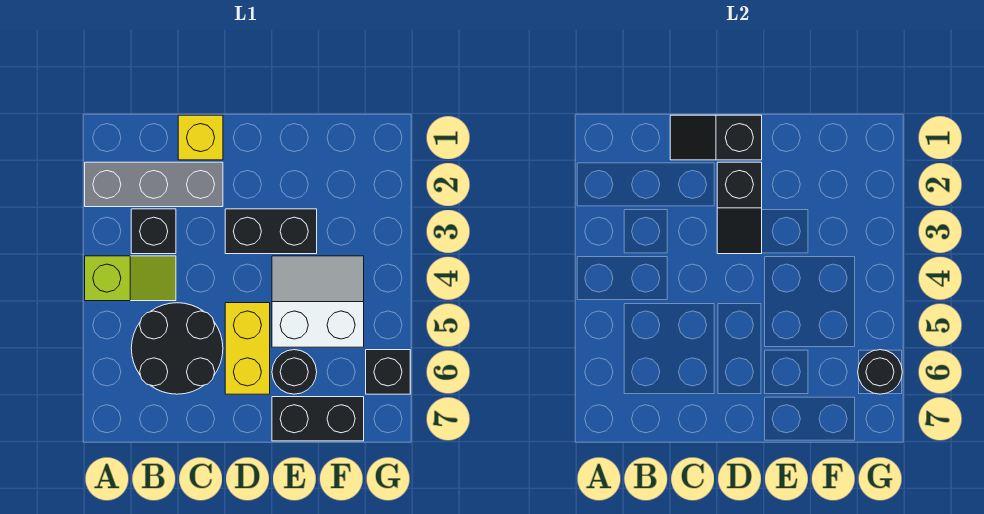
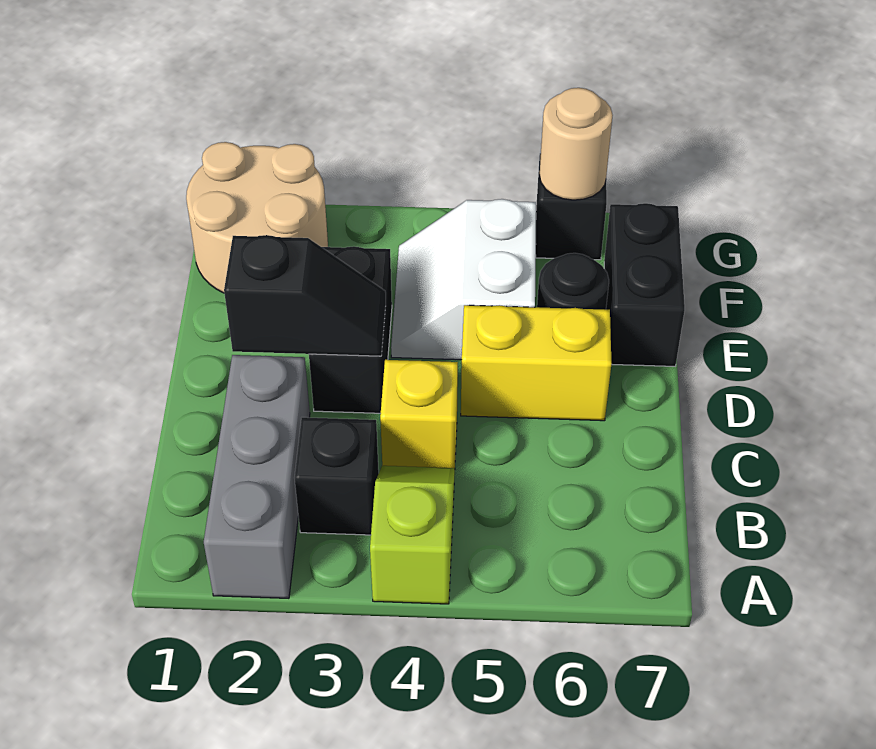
black round brick B5:C6 level 1 -> none
yellow brick C1 level 1 -> yellow brick C4 level 1
black slope C1:D1 level 2 top D -> none
none -> tan round brick F1:G2 level 1
black round brick G6 level 2 -> tan round brick G6 level 2

